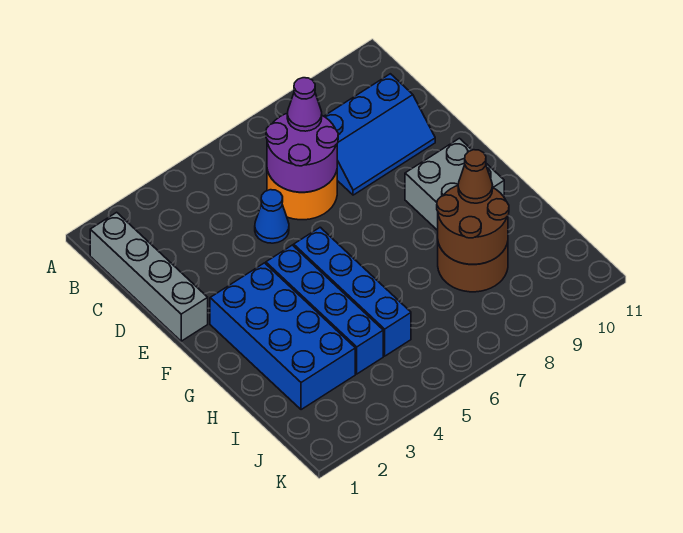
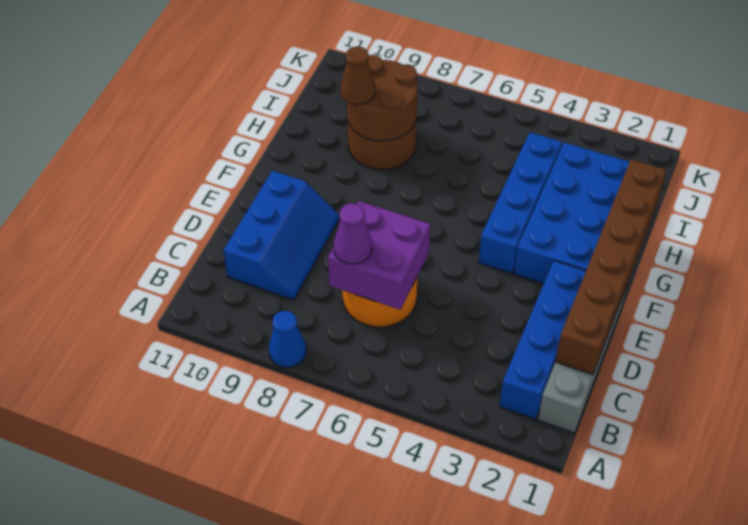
none -> brown brick C1:H1 level 2
purple round brick C6:D7 level 2 -> purple brick C6:D7 level 2
blue slope C8:D10 level 1 top C -> blue slope C9:E10 level 1 top 10
blue cone D5 level 1 -> blue cone A8 level 1
blue brick F5:I5 level 1 -> blue brick B2:E2 level 1
grey brick F9:G10 level 1 -> none

